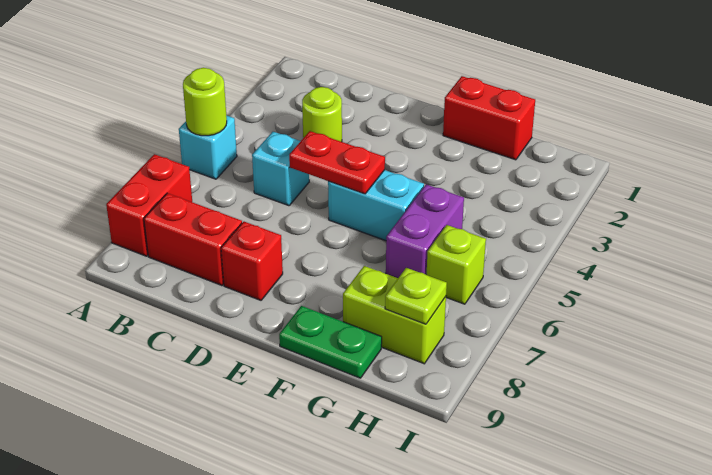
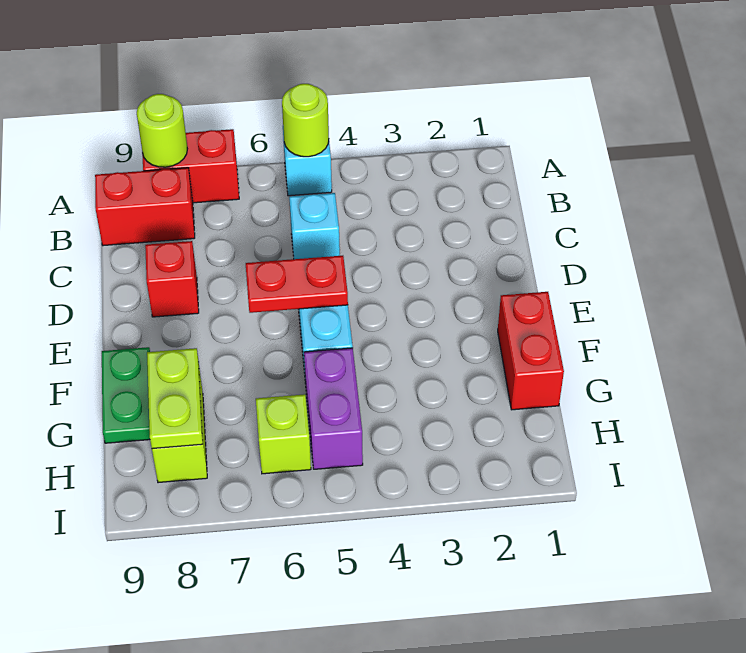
red brick B8:C8 level 1 -> red brick B8:B9 level 1
lime round brick C3 level 1 -> lime round brick A8 level 2
red plate D5:E5 level 2 -> red plate E5:E6 level 2
purple brick G5:G6 level 1 -> purple brick G5:H5 level 1
lime plate H8 level 2 -> lime plate G8:H8 level 2

